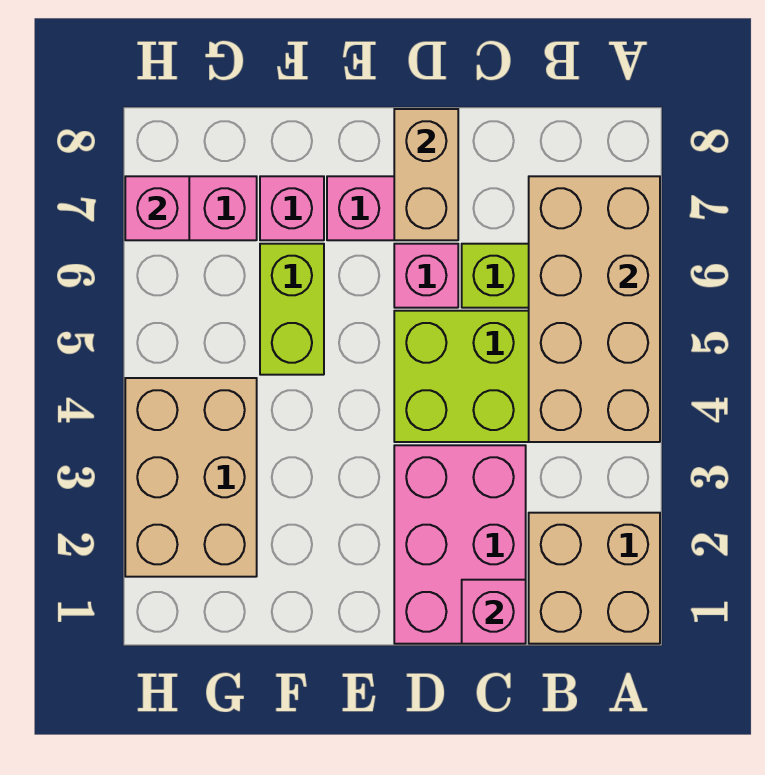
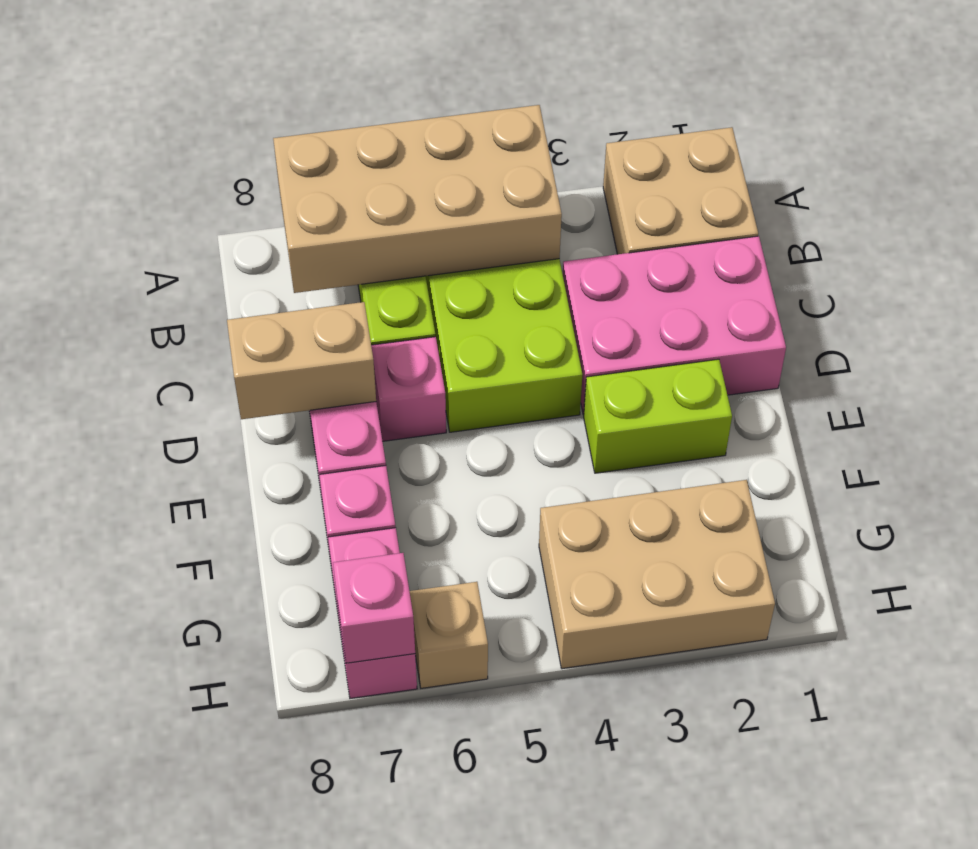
pink brick C1 level 2 -> none
lime brick F5:F6 level 1 -> lime brick E2:E3 level 1
none -> tan brick H6 level 1

